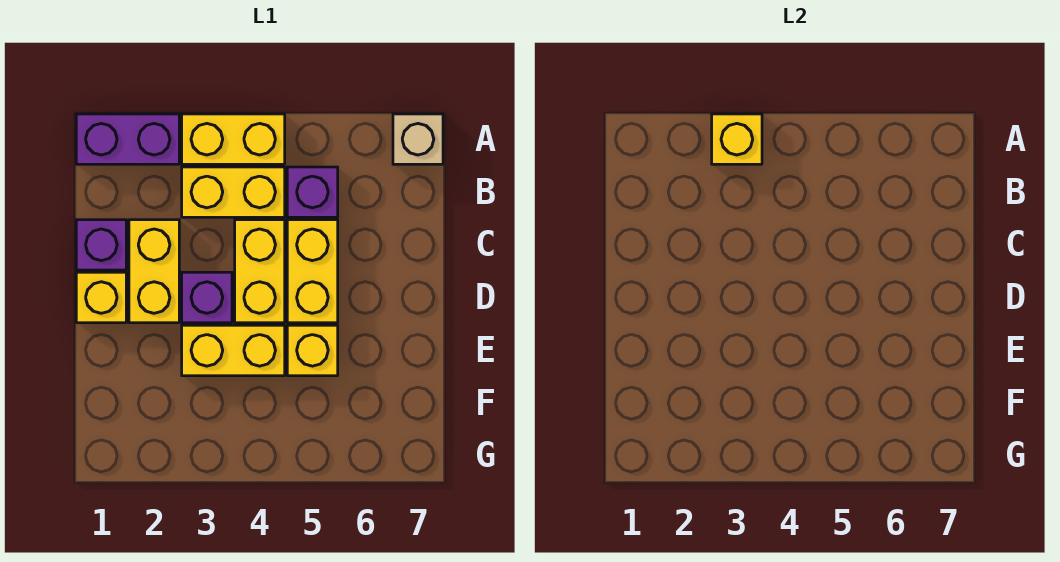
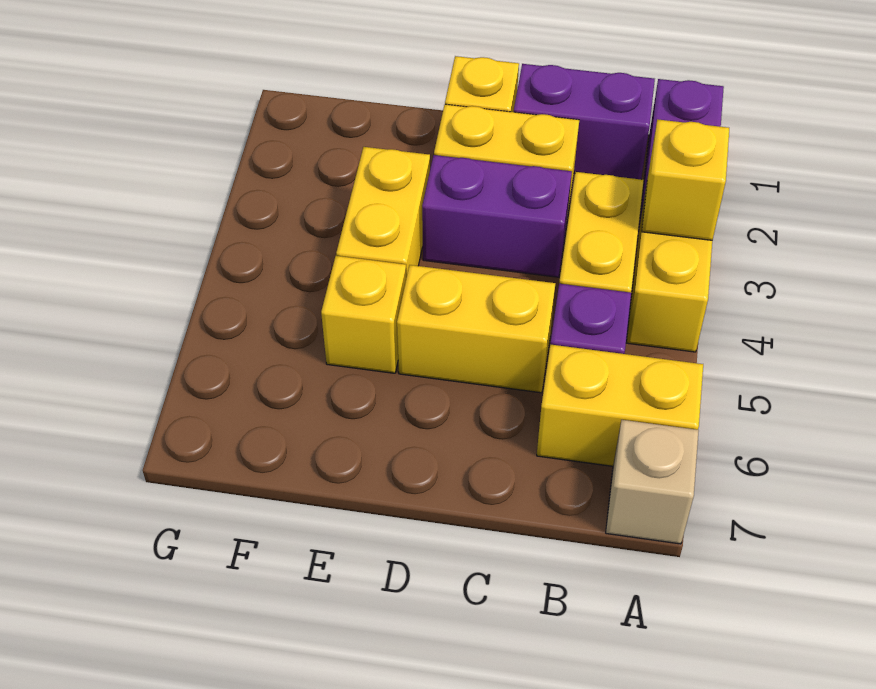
purple brick C1 level 1 -> purple brick B1:C1 level 1
yellow brick C4:D4 level 1 -> yellow brick A6:B6 level 1
purple brick D3 level 1 -> purple brick C3:D3 level 1

